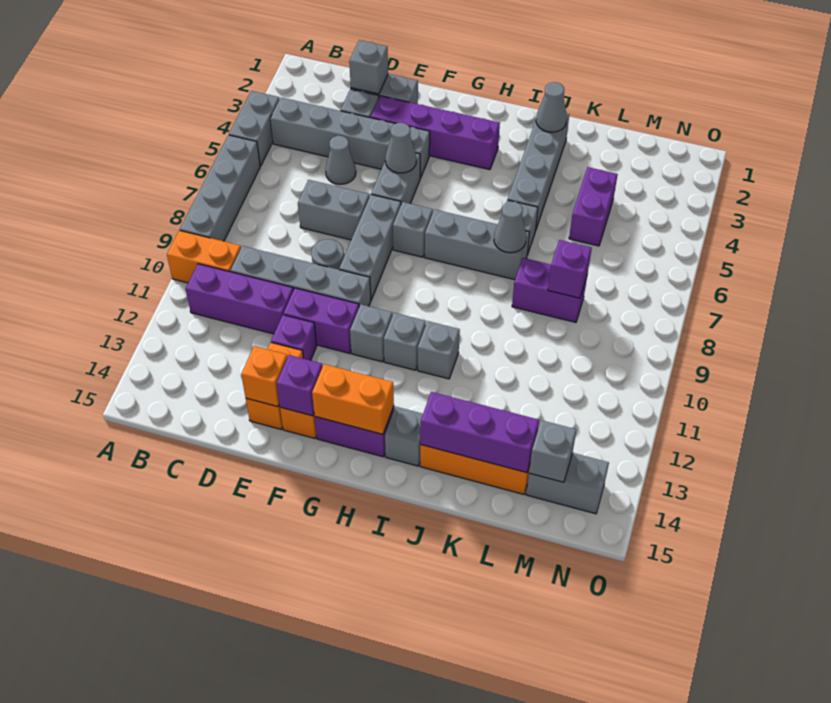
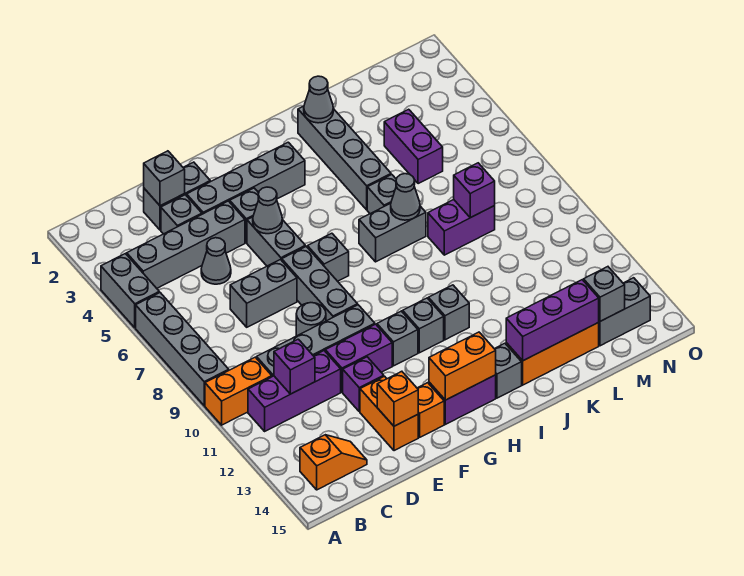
none -> orange slope B14:C14 level 1 top B
purple brick E3:H3 level 1 -> grey brick E3:H3 level 1
purple brick F14 level 2 -> purple brick C11 level 2
grey brick H7:J7 level 1 -> grey brick I7:J7 level 1

